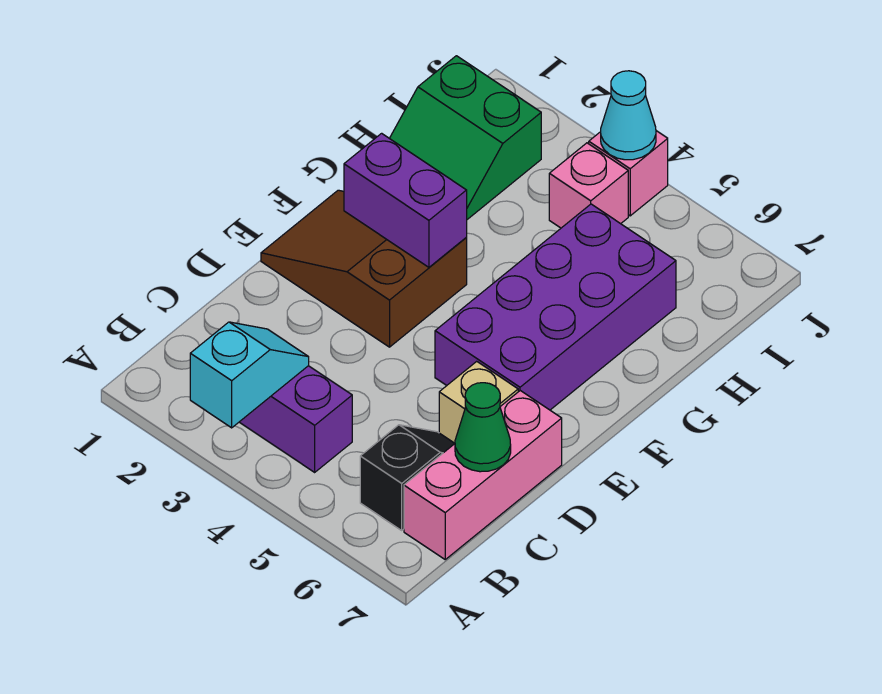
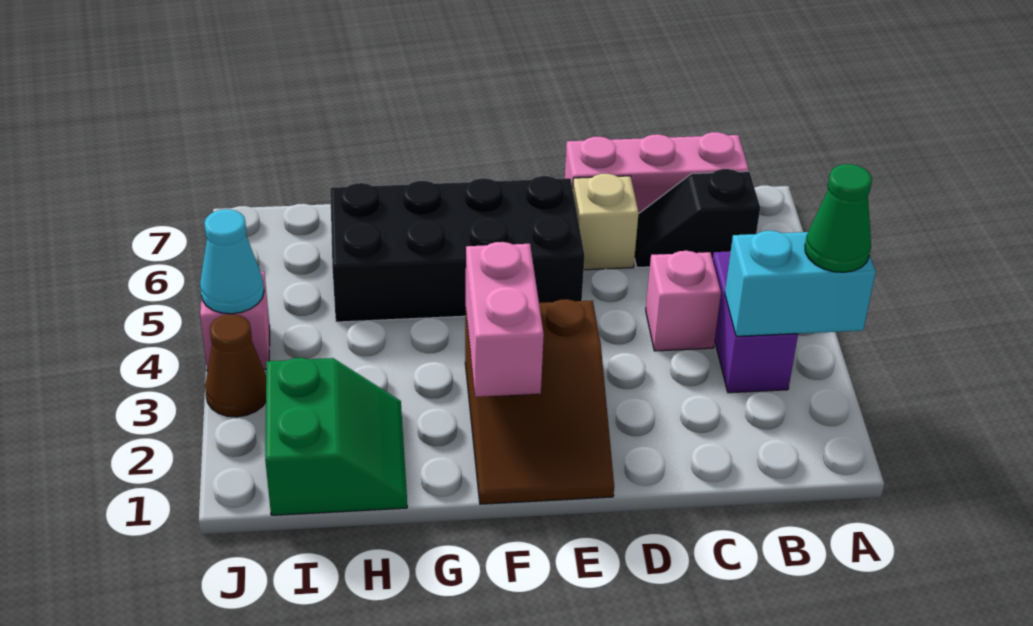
cyan slope A3:B3 level 2 top A -> cyan brick A3:B3 level 2
green cone C7 level 2 -> green cone A3 level 3
purple brick E5:H6 level 1 -> black brick E5:H6 level 1
purple brick F2:F3 level 2 -> pink brick F2:F3 level 2
pink brick I4 level 1 -> pink brick C4 level 1
none -> brown cone J3 level 1

